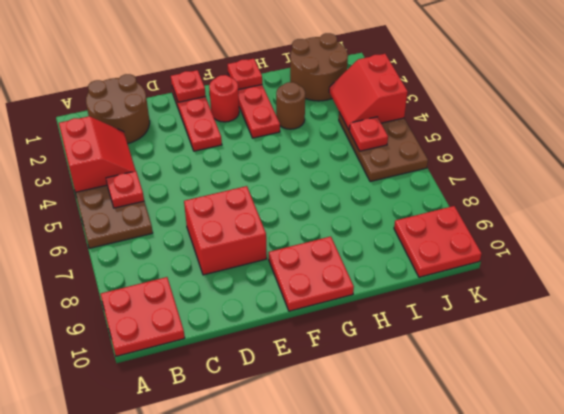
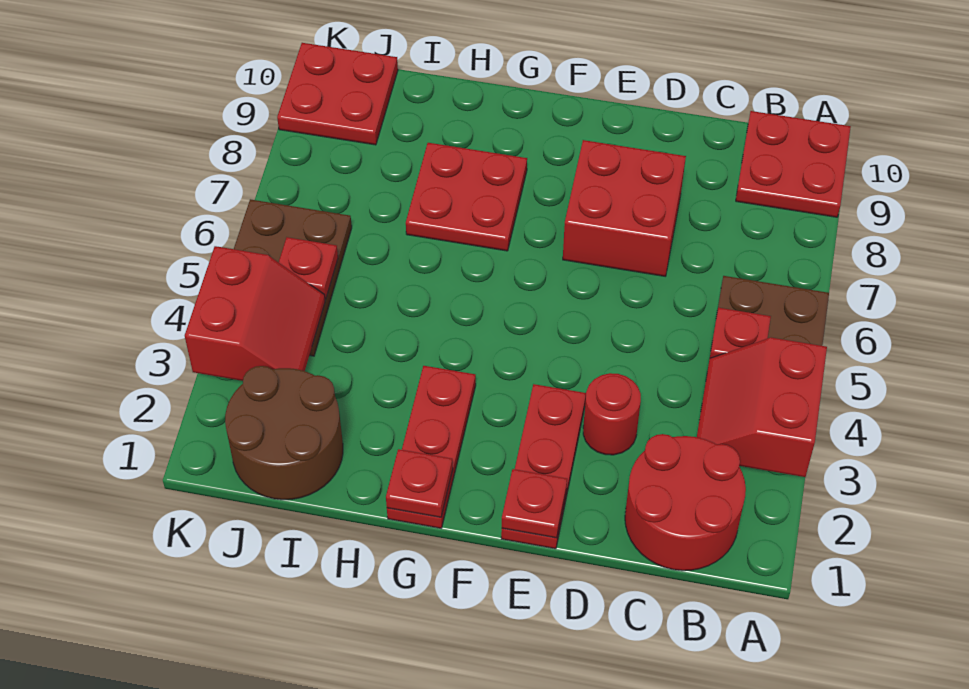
brown round brick B1:C2 level 1 -> red round brick B1:C2 level 1
red round brick F2 level 1 -> red round brick D3 level 1
red plate F9:G10 level 1 -> red plate G7:H8 level 1
brown round brick H3 level 1 -> none

